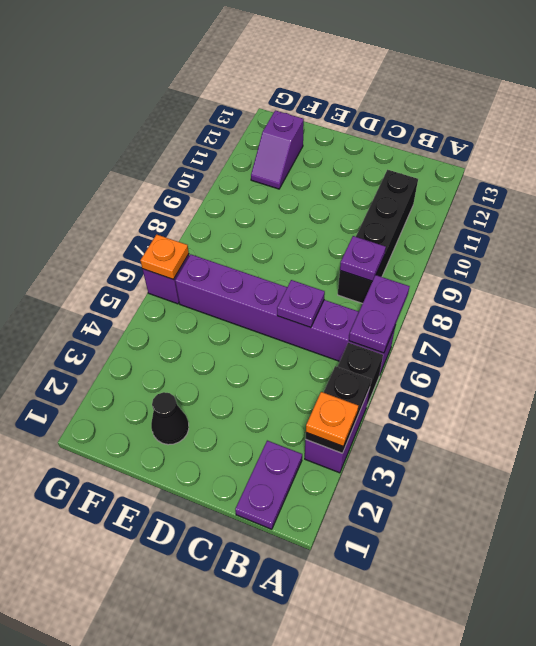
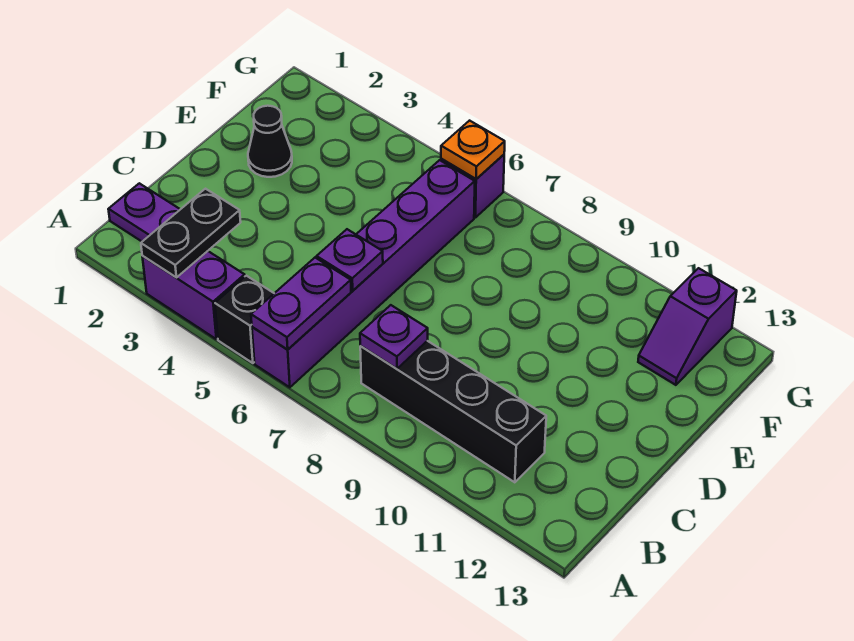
black plate A3:A4 level 2 -> black plate A3:B3 level 2
orange plate A3 level 3 -> none
purple plate A6:A7 level 2 -> purple plate A6:B6 level 2
purple slope F11:F12 level 1 top 12 -> purple slope F12:G12 level 1 top G

